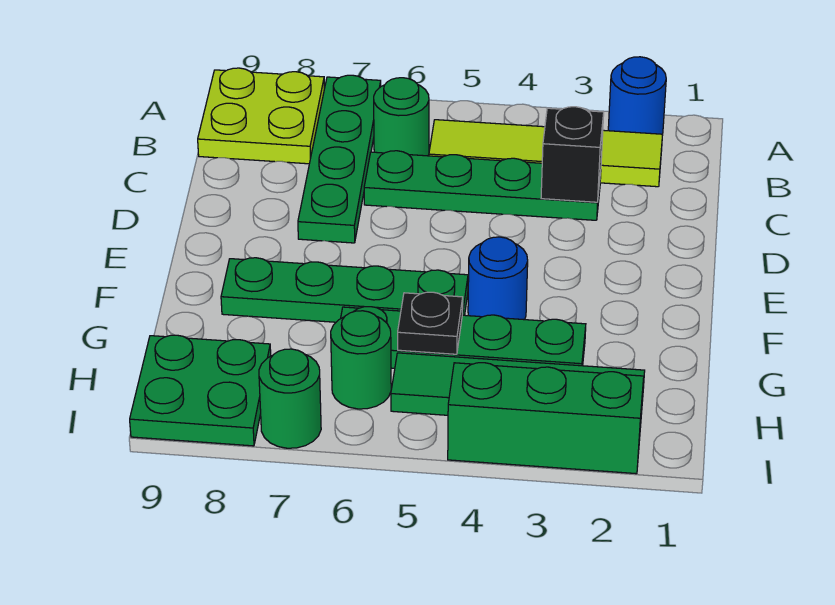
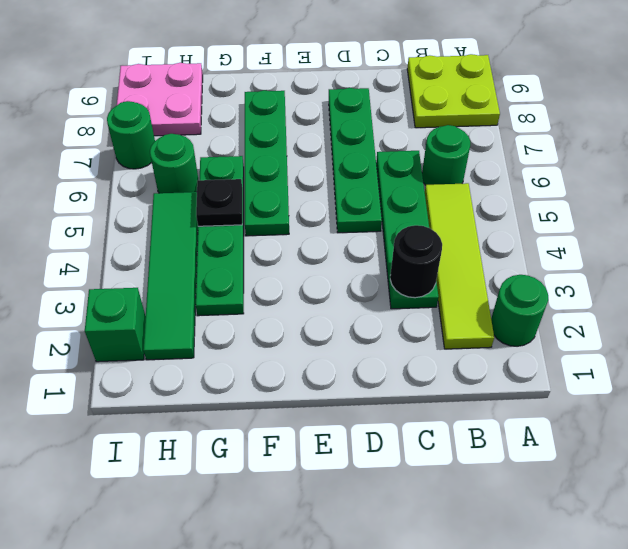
blue round brick A2 level 1 -> green round brick A2 level 1
green plate A7:D7 level 1 -> green plate D5:D8 level 1
black brick C3 level 2 -> black round brick C3 level 2
blue round brick F4 level 1 -> none
green plate H8:I9 level 1 -> pink plate H8:I9 level 1
green brick I2:I4 level 1 -> green brick I2 level 1

